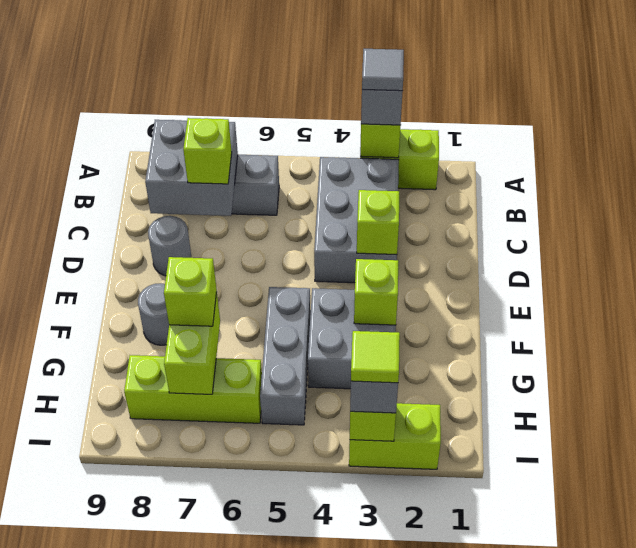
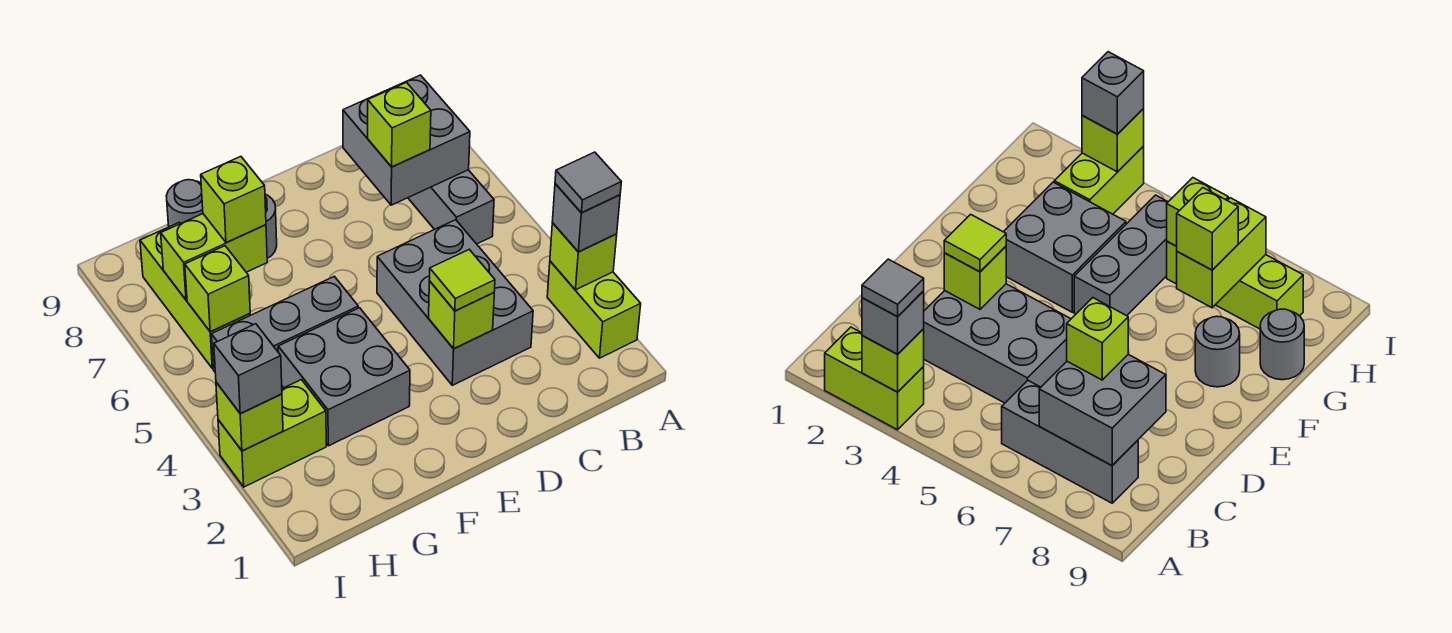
grey brick B3:D4 level 1 -> grey brick C3:D5 level 1
grey round brick D8 level 1 -> grey round brick G9 level 1
lime brick F3 level 2 -> lime brick H6 level 2
lime brick I2:I3 level 1 -> lime brick H3:I3 level 1
lime tile I3 level 4 -> lime tile D3 level 3

